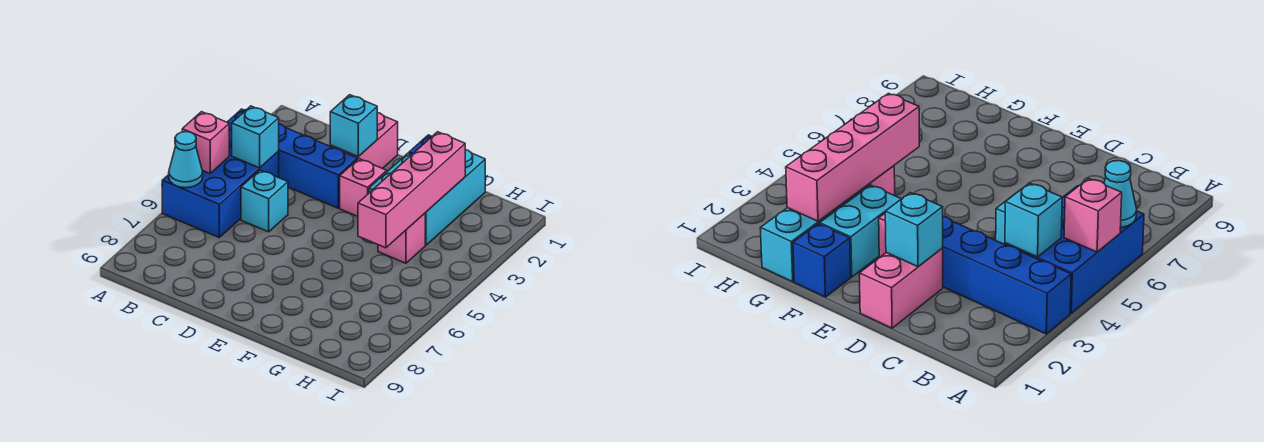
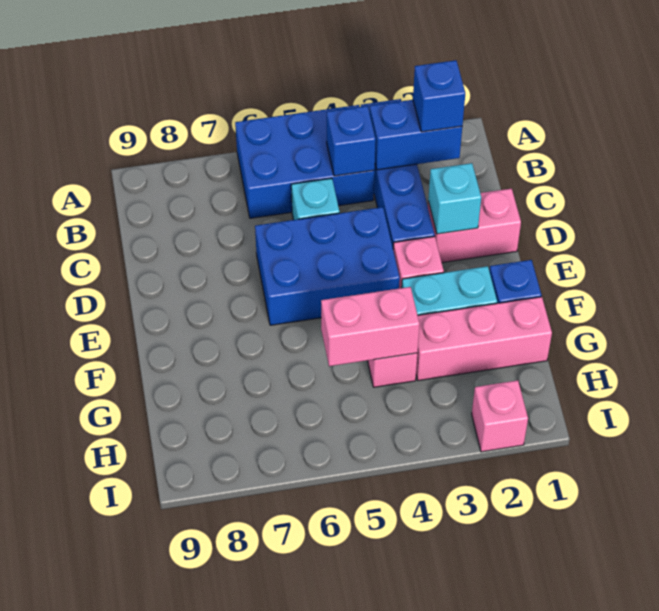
pink brick A5 level 2 -> pink brick I2 level 1
cyan cone A6 level 2 -> none
none -> blue brick B2:B3 level 2
none -> blue brick B2 level 3
cyan brick B4 level 2 -> blue brick B4 level 2
none -> blue brick D4:E6 level 1
cyan brick G1:G3 level 1 -> pink brick G1:G3 level 1
pink brick G2:G5 level 2 -> pink brick G4:G5 level 2

